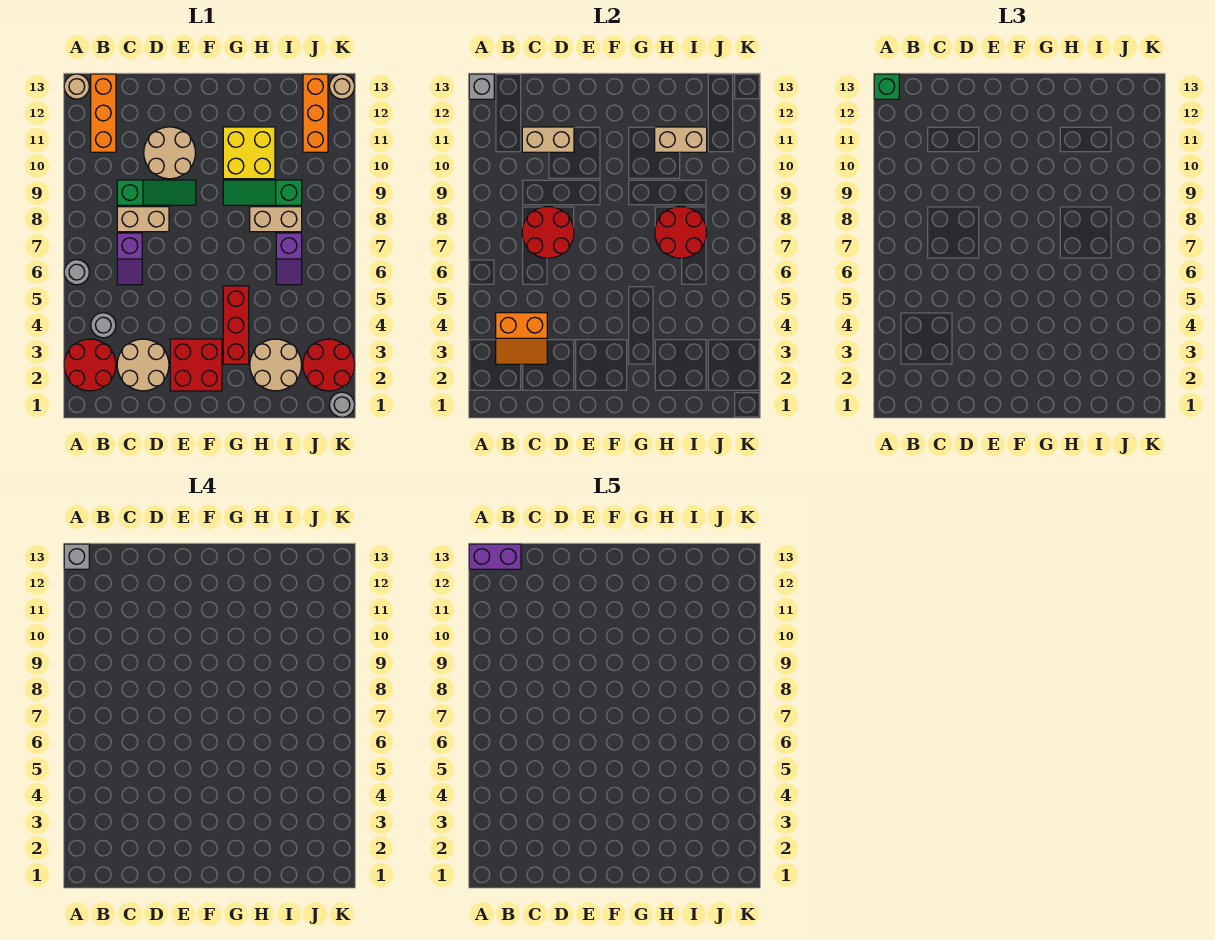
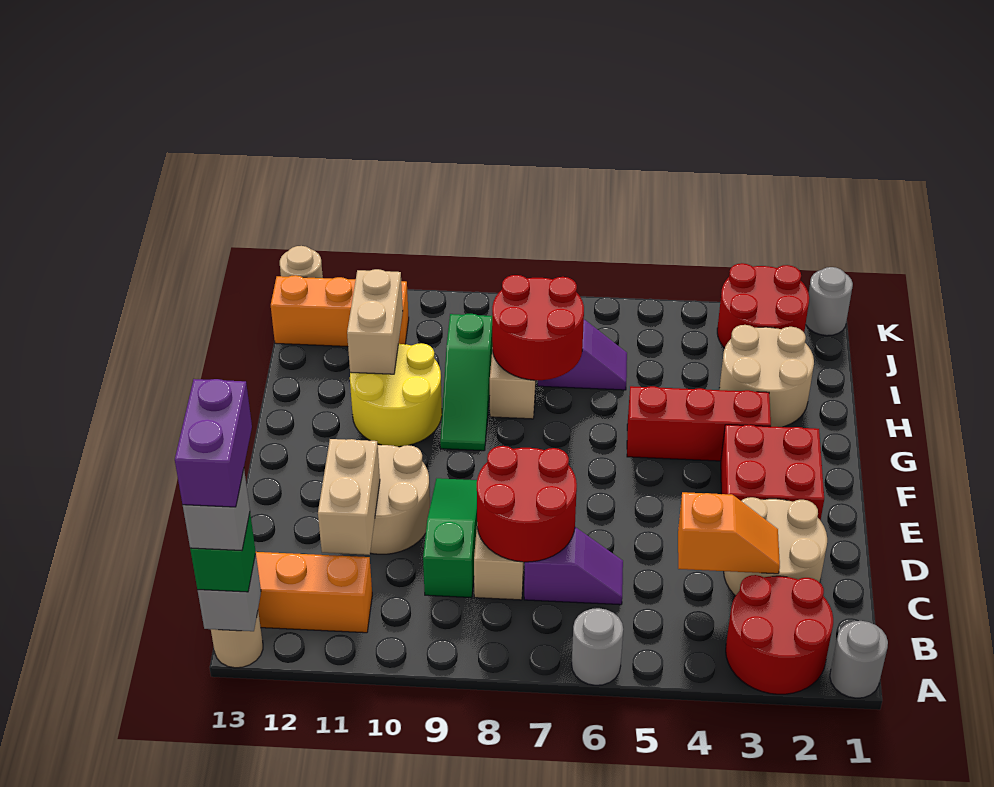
orange slope B3:C4 level 2 top 4 -> orange slope C3:C4 level 2 top 4
grey round brick B4 level 1 -> grey round brick A1 level 1
yellow brick G10:H11 level 1 -> yellow round brick G10:H11 level 1

